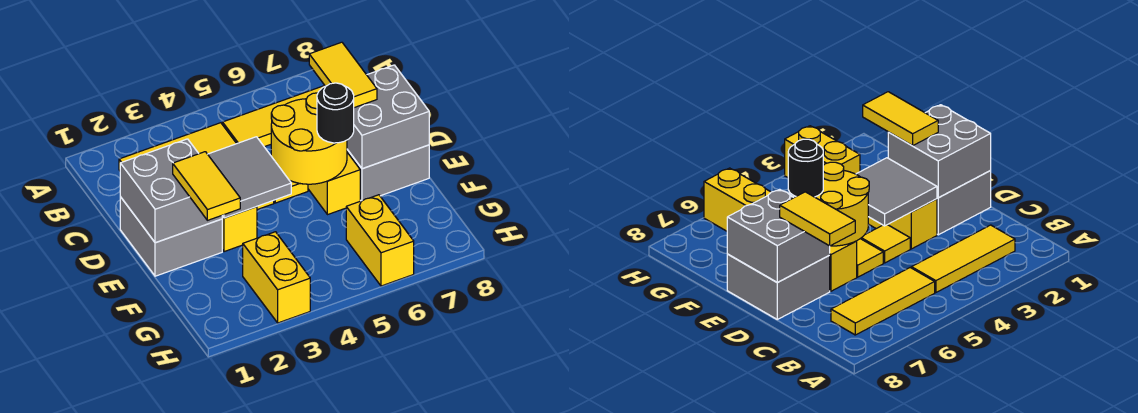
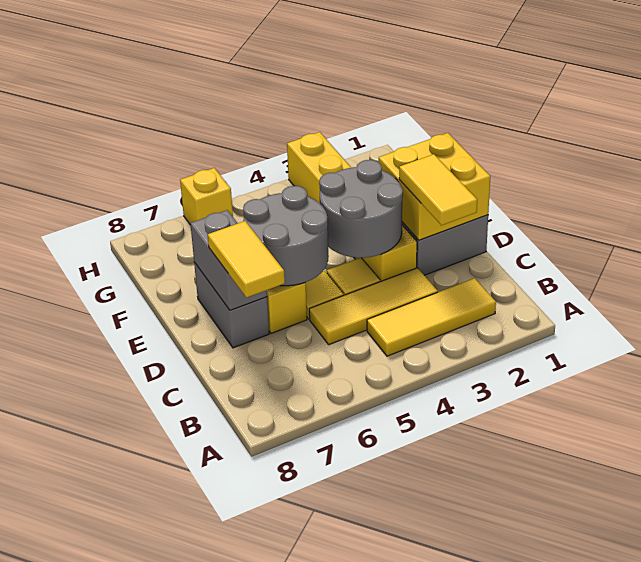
yellow tile B5:B7 level 1 -> yellow tile C3:C5 level 1
grey brick D1:E2 level 2 -> yellow brick D1:E2 level 2
grey tile D3:E4 level 2 -> grey round brick D3:E4 level 2
yellow round brick D5:E6 level 2 -> grey round brick D5:E6 level 2
grey brick D7:E8 level 1 -> grey brick D7:E7 level 1
grey brick D7:E8 level 2 -> grey brick D7:E7 level 2
yellow tile E2:F2 level 3 -> yellow tile C2:D2 level 3
black round brick E6 level 3 -> none
yellow brick G6:H6 level 1 -> yellow brick H6 level 1

